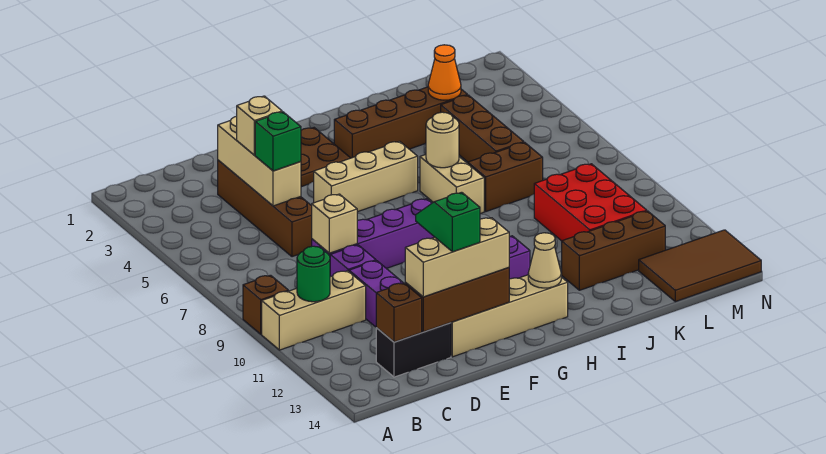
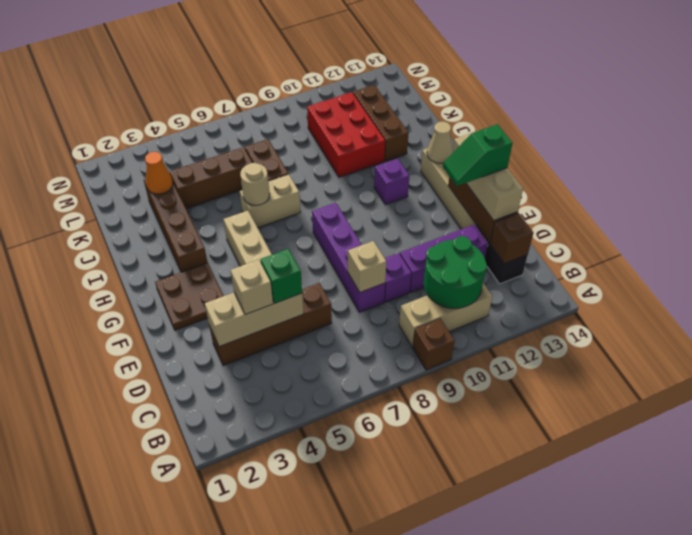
tan brick A10:C10 level 1 -> tan brick B9:B11 level 1
green round brick B10 level 2 -> green round brick B10:C11 level 2
red brick K9:L11 level 1 -> red brick J10:L11 level 1
brown tile L13:N14 level 1 -> none

